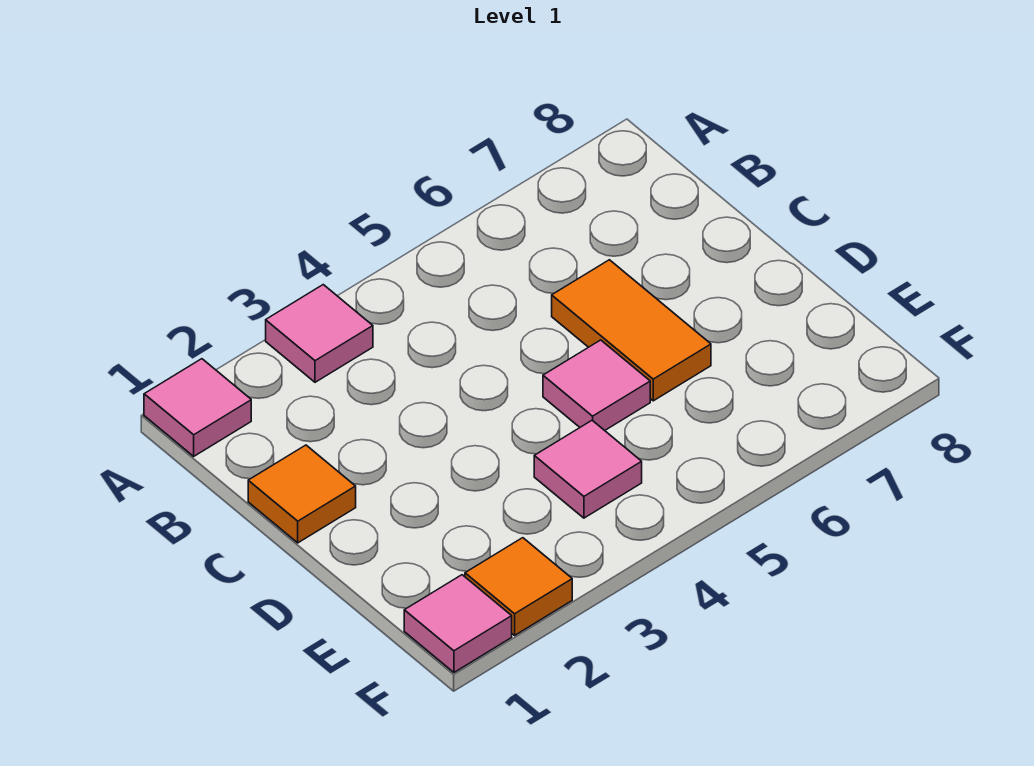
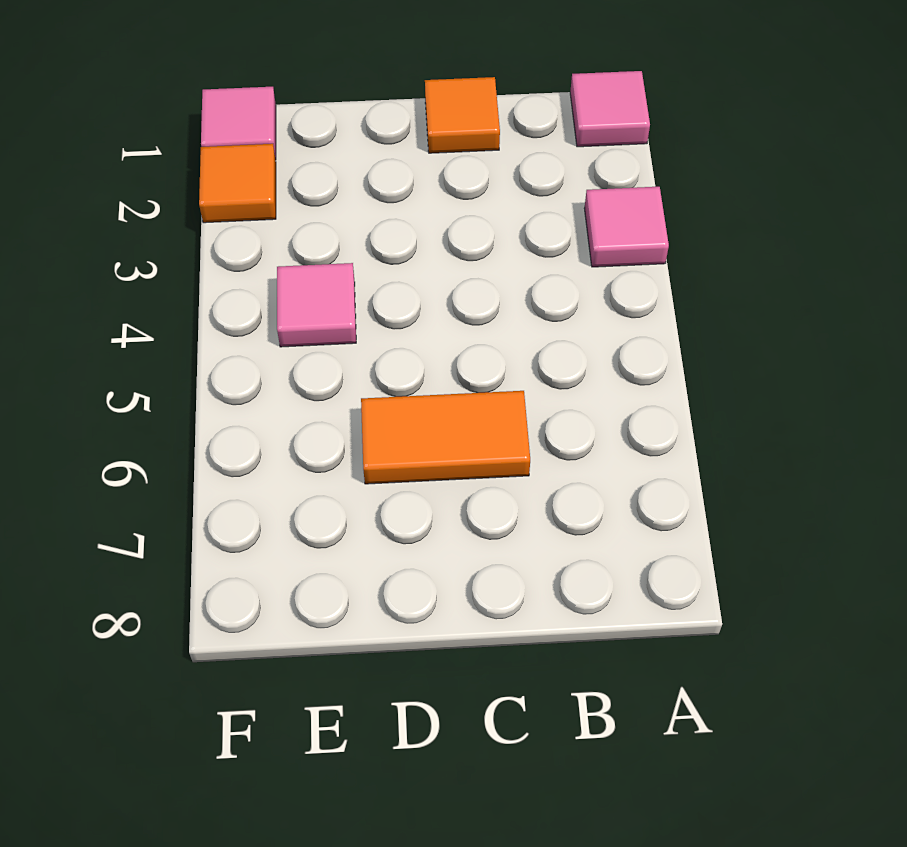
pink tile D5 level 1 -> none

